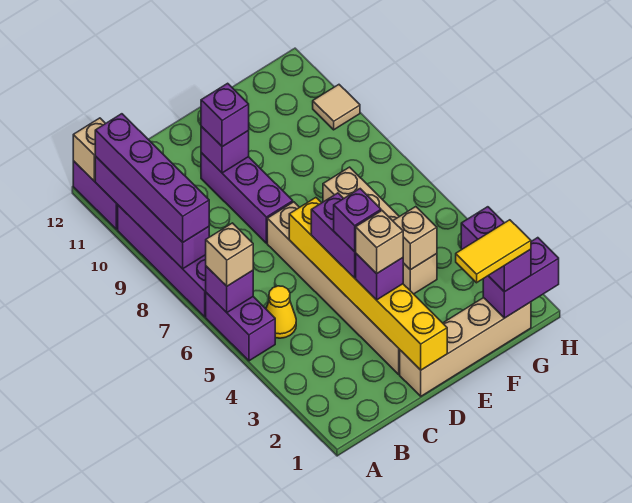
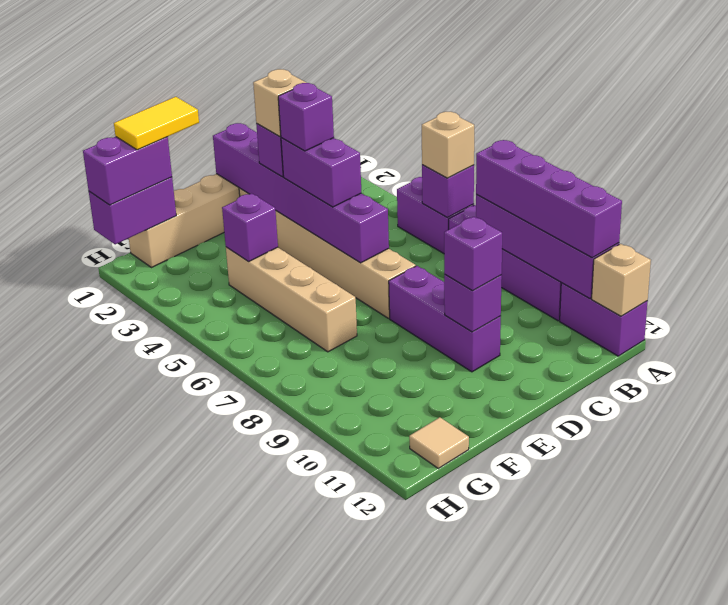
yellow cone B5 level 1 -> none
yellow brick D1:D6 level 2 -> purple brick D1:D6 level 2
tan brick F4 level 2 -> purple brick F4 level 2
purple brick G1:G2 level 3 -> purple brick G1:H1 level 3
tan tile H10 level 1 -> tan tile G12 level 1

